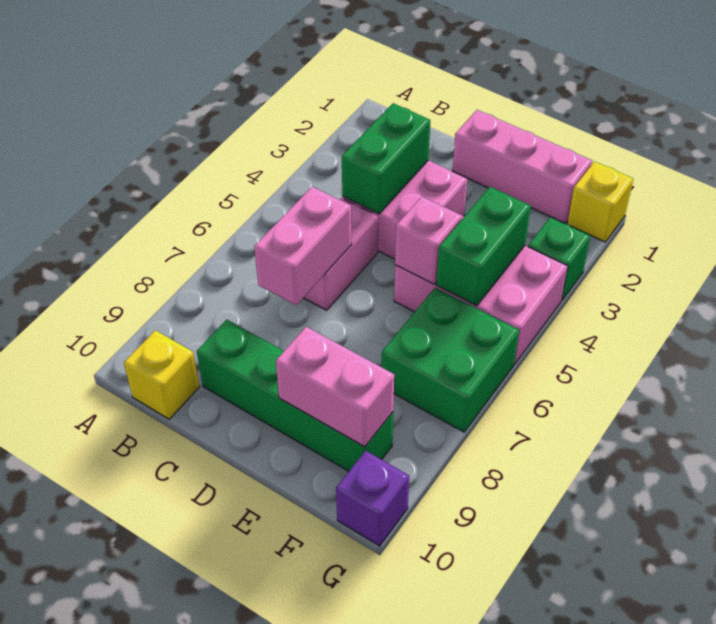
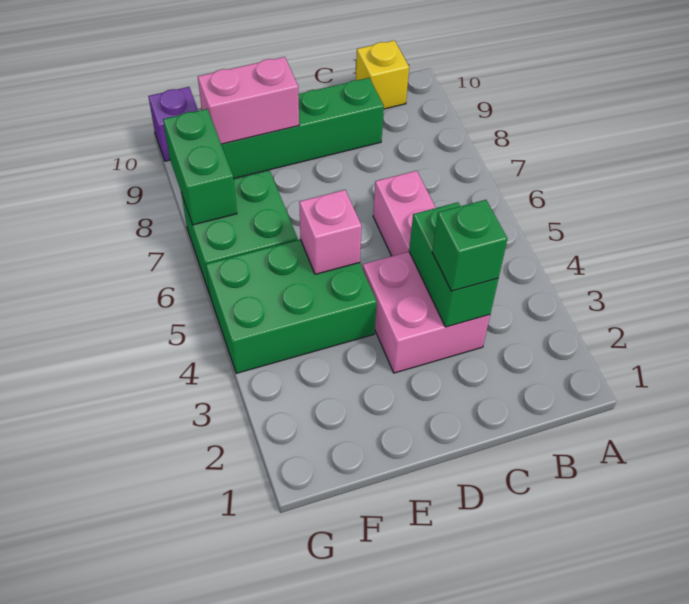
pink brick C6:C7 level 2 -> none
pink brick D1:F1 level 1 -> none
pink brick E4:G5 level 1 -> green brick E4:G5 level 1
green brick F4:F5 level 2 -> green brick G7:G8 level 2
yellow brick G1 level 1 -> none
green brick G3 level 1 -> green brick C3 level 3

